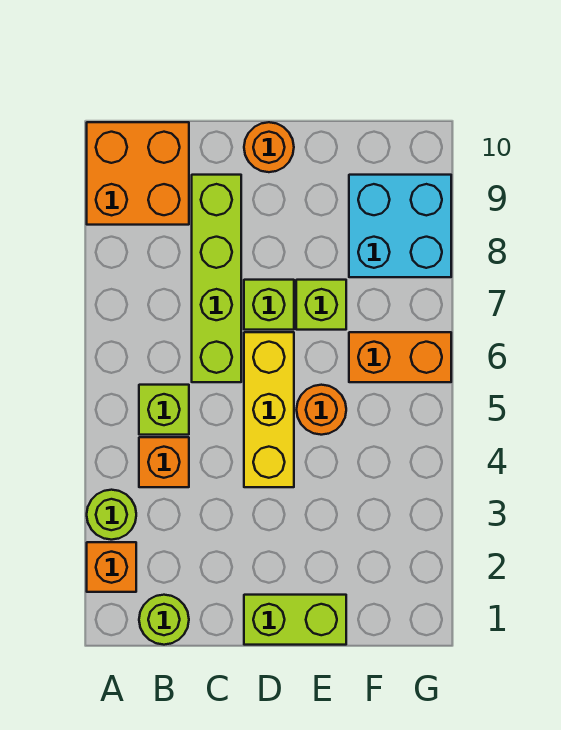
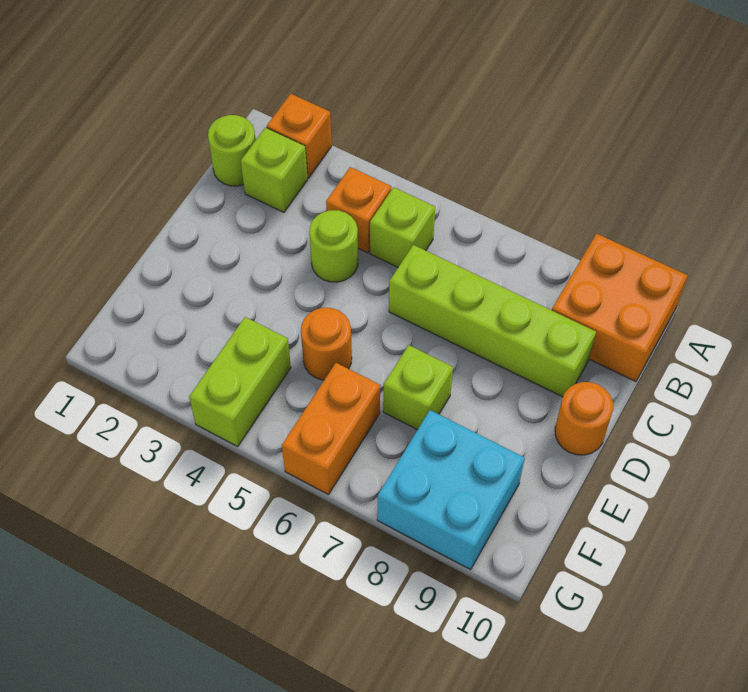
lime round brick A3 level 1 -> lime round brick C4 level 1
lime brick D1:E1 level 1 -> lime brick F4:G4 level 1
yellow brick D4:D6 level 1 -> none
lime brick D7 level 1 -> lime brick B2 level 1

